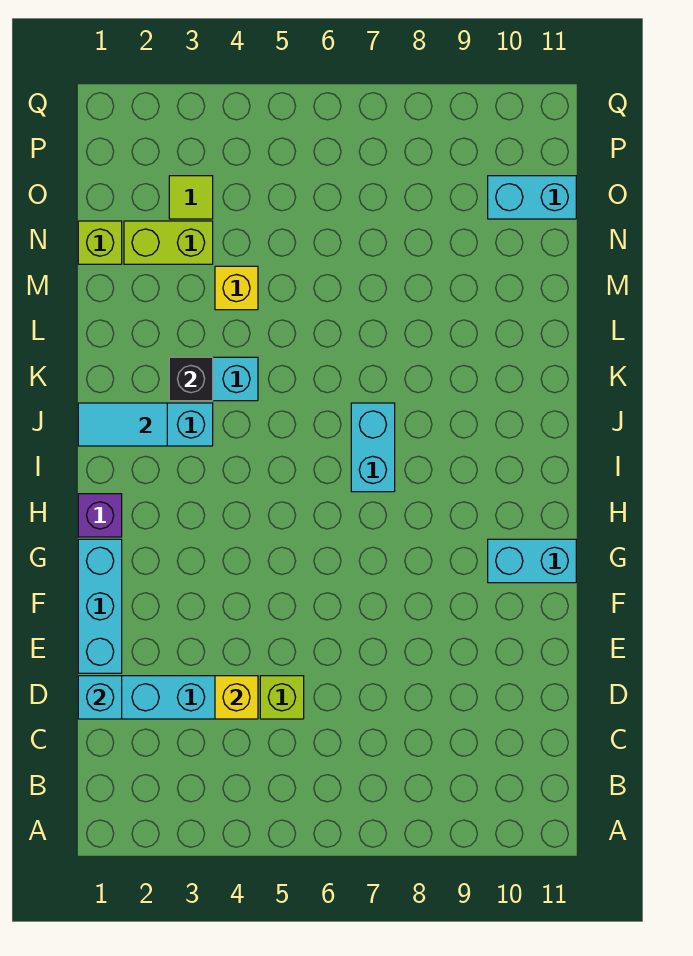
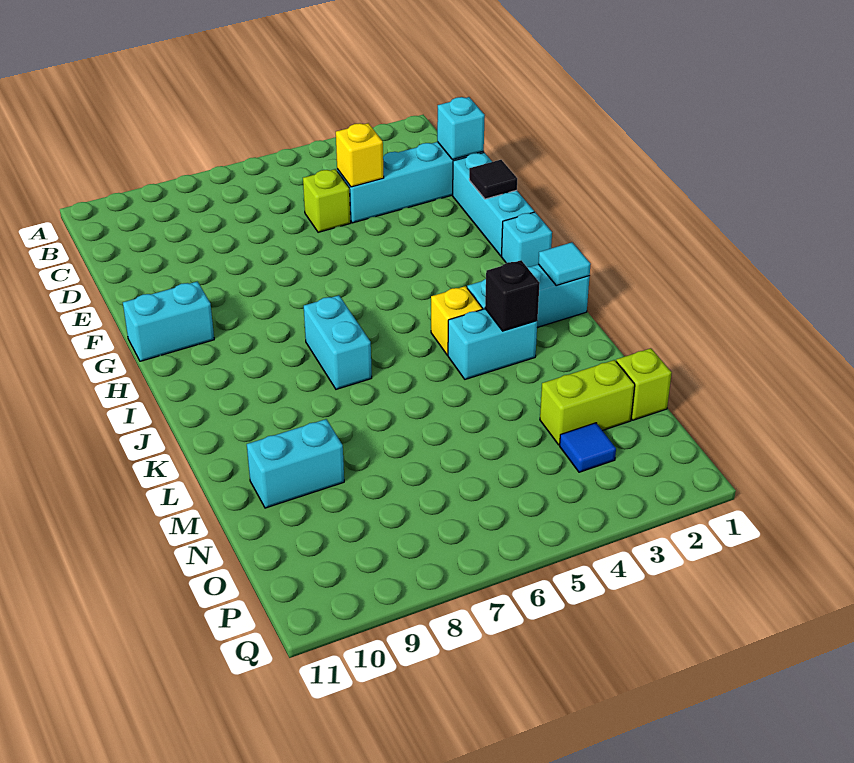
none -> black tile F1 level 2
purple brick H1 level 1 -> cyan brick H1 level 1
cyan tile J1:J2 level 2 -> cyan tile J1 level 2
yellow brick M4 level 1 -> yellow brick J4 level 1
lime tile O3 level 1 -> blue tile O3 level 1
cyan brick O10:O11 level 1 -> cyan brick M9:M10 level 1

